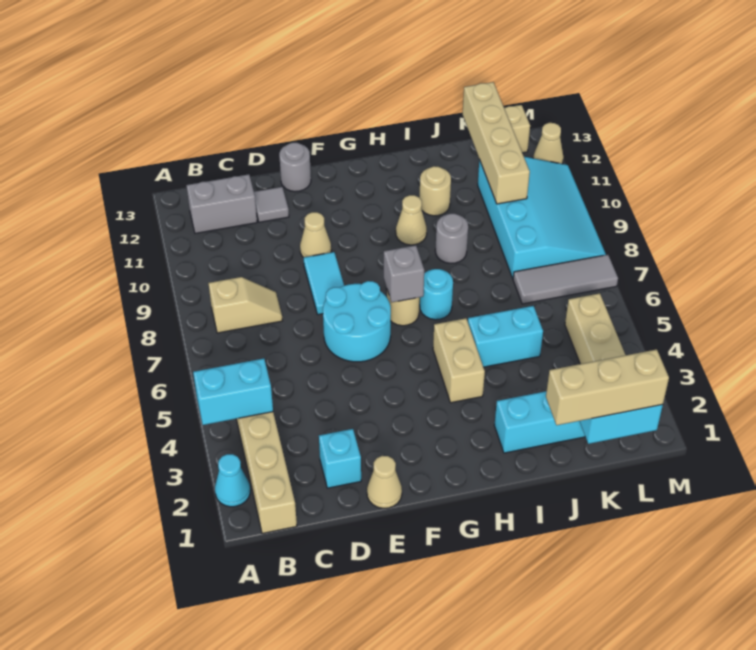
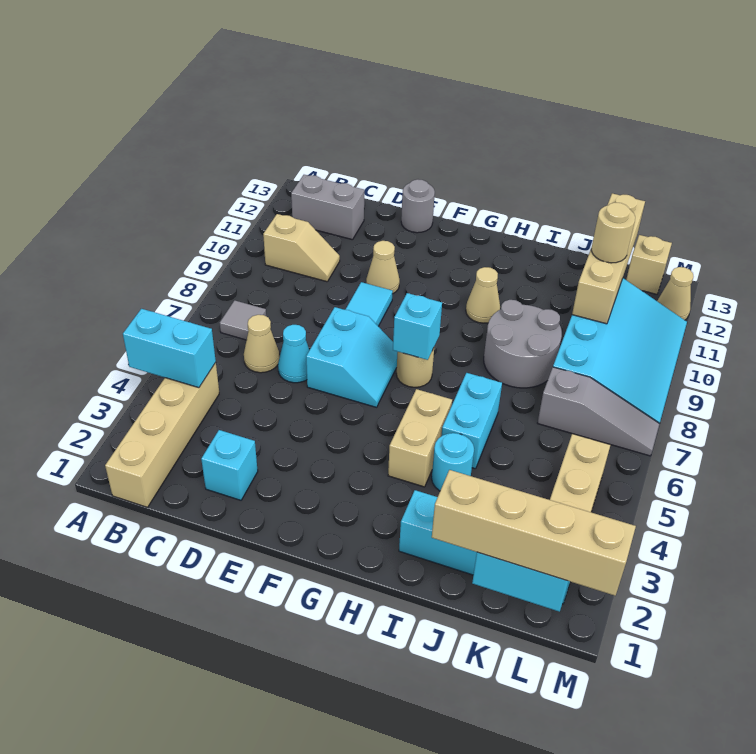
cyan cone A2 level 1 -> cyan cone D6 level 1
tan slope B8:C8 level 1 top B -> tan slope B10:C10 level 1 top B
grey tile D12 level 1 -> grey tile B7 level 1
tan cone E1 level 1 -> tan cone C6 level 1
cyan round brick E6:F7 level 1 -> cyan slope E6:F7 level 1 top E
grey brick G7 level 2 -> cyan brick G7 level 2
cyan round brick H7 level 1 -> cyan round brick I4 level 1
cyan brick I5:J5 level 1 -> cyan brick I5:I6 level 1
grey round brick I9 level 1 -> grey round brick I8:J9 level 1
tan round brick I11 level 1 -> tan round brick K11 level 3
tan brick J1:L1 level 3 -> tan brick J1:M1 level 3
grey tile K7:M7 level 1 -> grey slope K7:M7 level 1 top K

